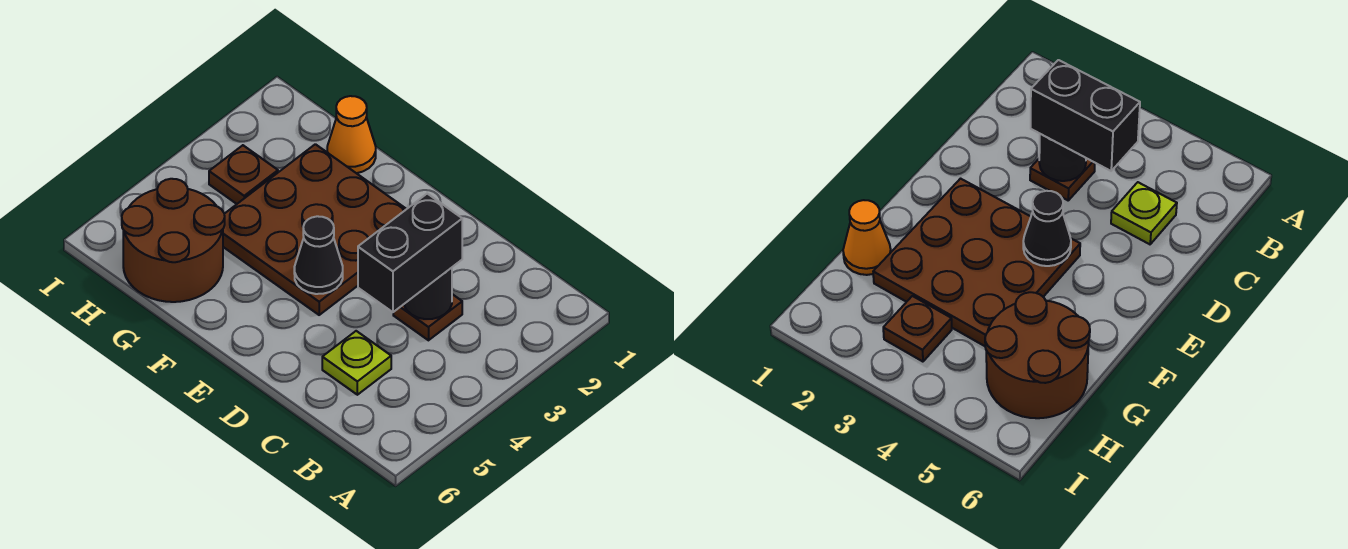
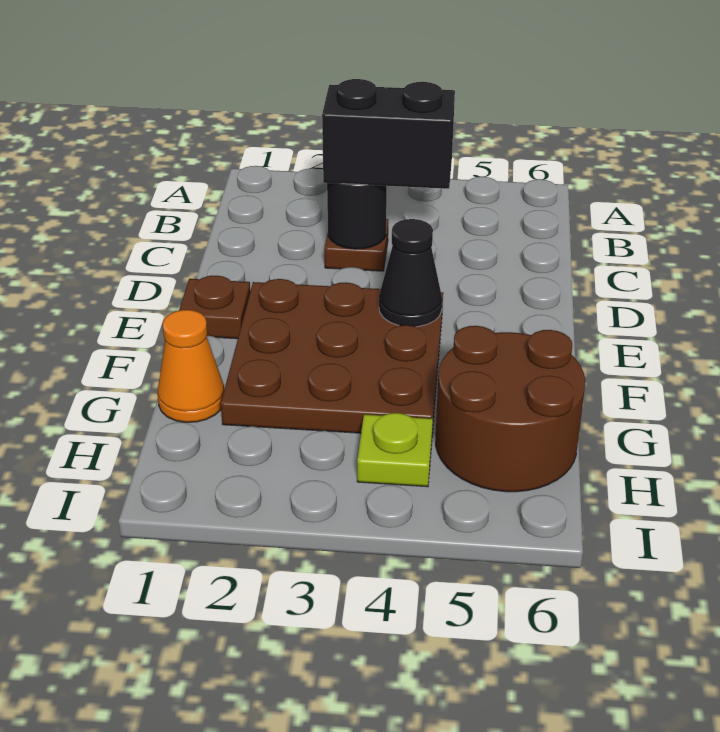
lime plate C5 level 1 -> lime plate H4 level 1
brown plate H3 level 1 -> brown plate E1 level 1

